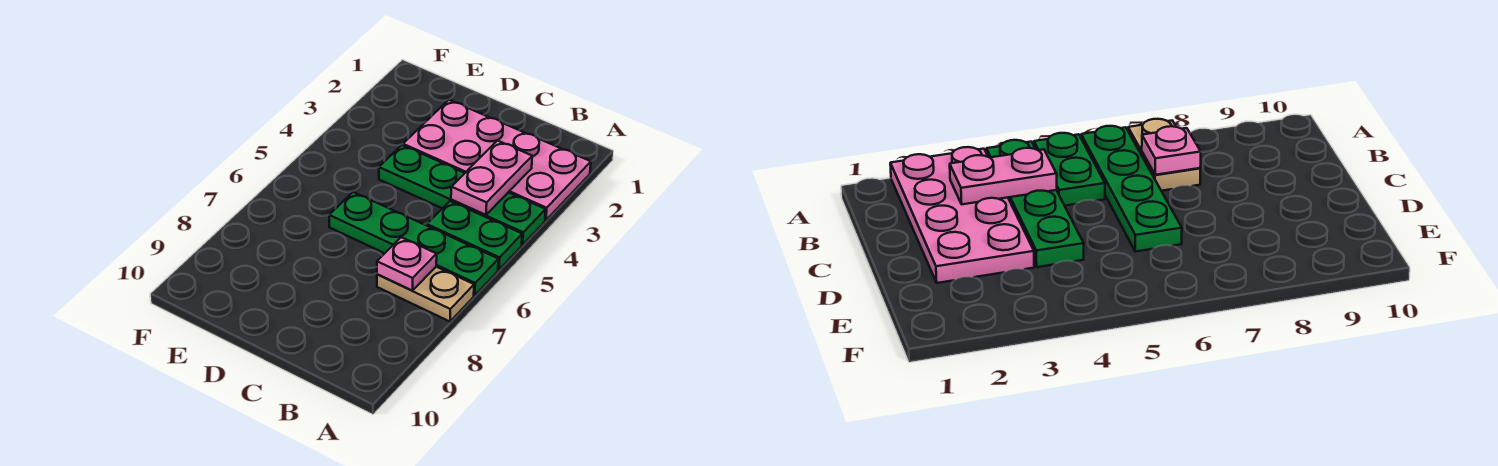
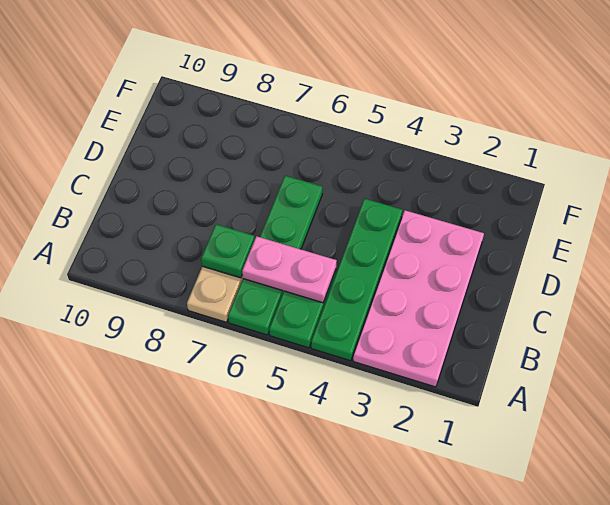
pink plate B3:B4 level 2 -> pink plate B5:B6 level 2
pink plate B7 level 2 -> green plate B7 level 2

